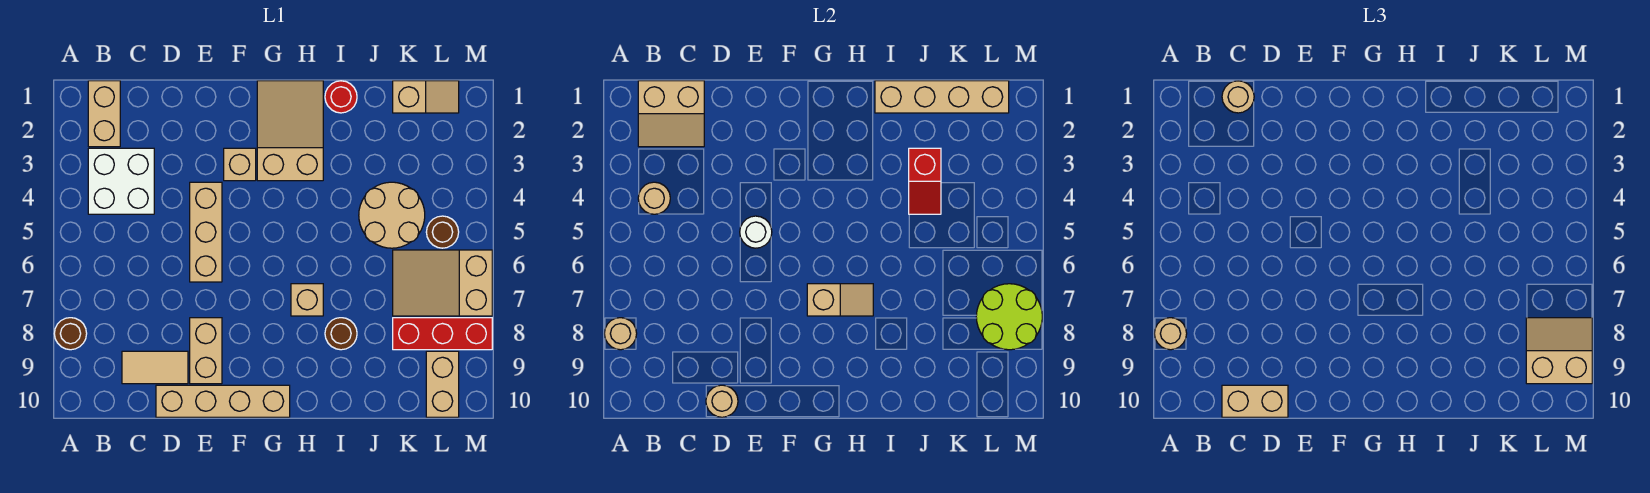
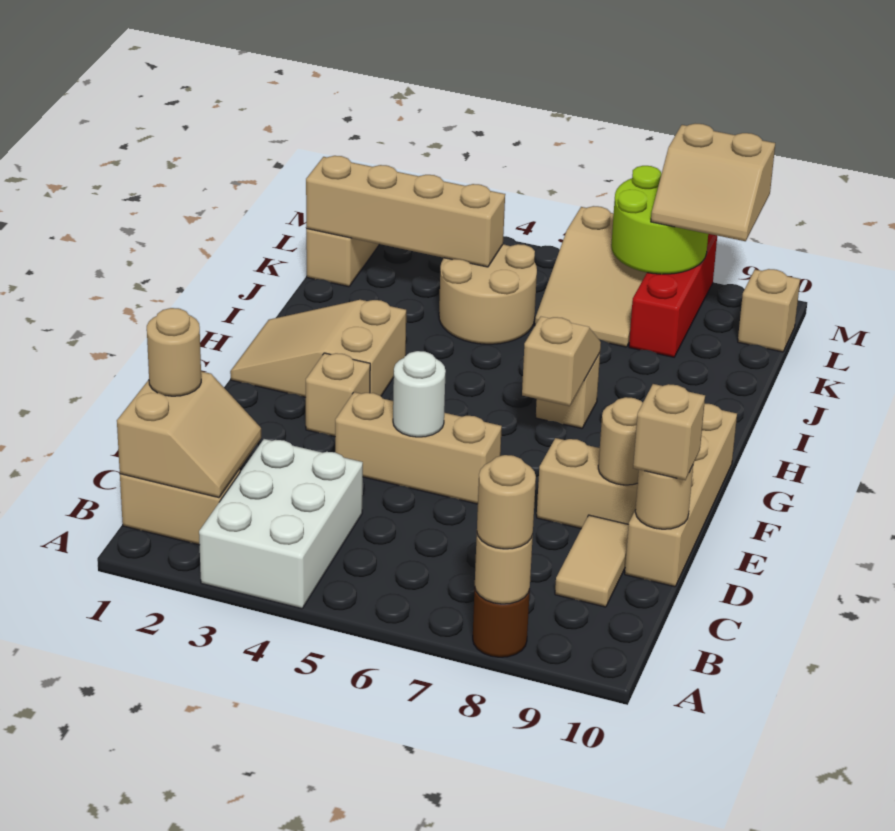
white brick B3:C4 level 1 -> white brick A3:C4 level 1
tan round brick B4 level 2 -> tan round brick E9 level 2
tan brick C10:D10 level 3 -> tan brick D10 level 3
red round brick I1 level 1 -> none
tan brick I1:L1 level 2 -> tan brick K1:K4 level 2
brown round brick I8 level 1 -> none
red slope J3:J4 level 2 top 3 -> none
brown round brick L5 level 1 -> none
tan slope L8:M9 level 3 top 9 -> tan slope L8:M9 level 3 top M
tan brick L9:L10 level 1 -> tan brick L10 level 1

